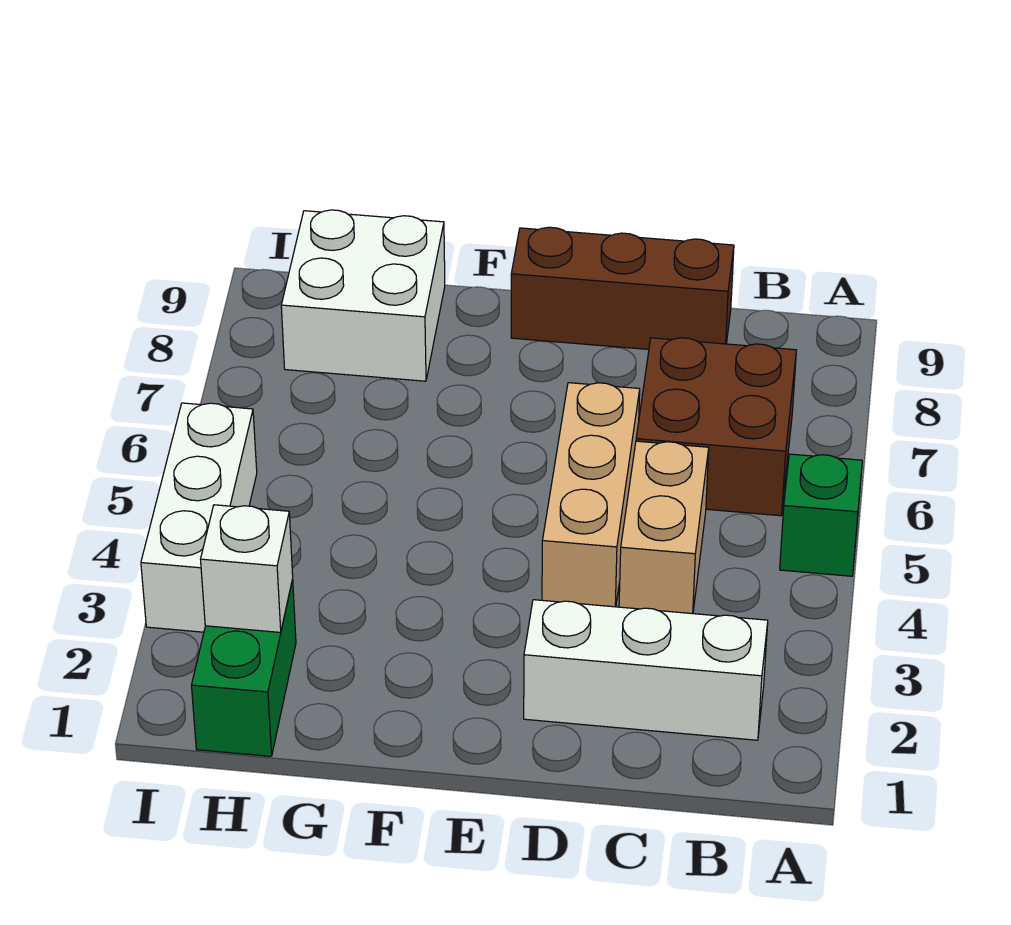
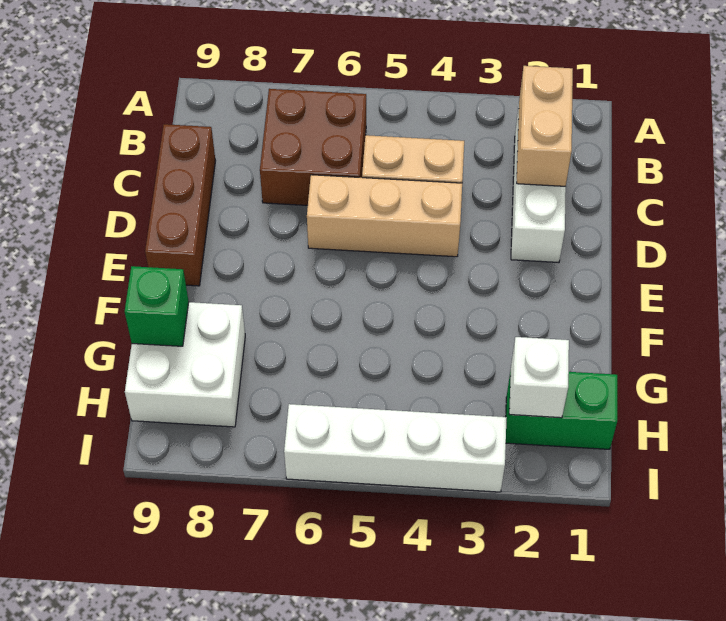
green brick A5 level 1 -> green brick G9 level 2
none -> tan brick B2:C2 level 2
white brick I3:I5 level 1 -> white brick I3:I6 level 1

